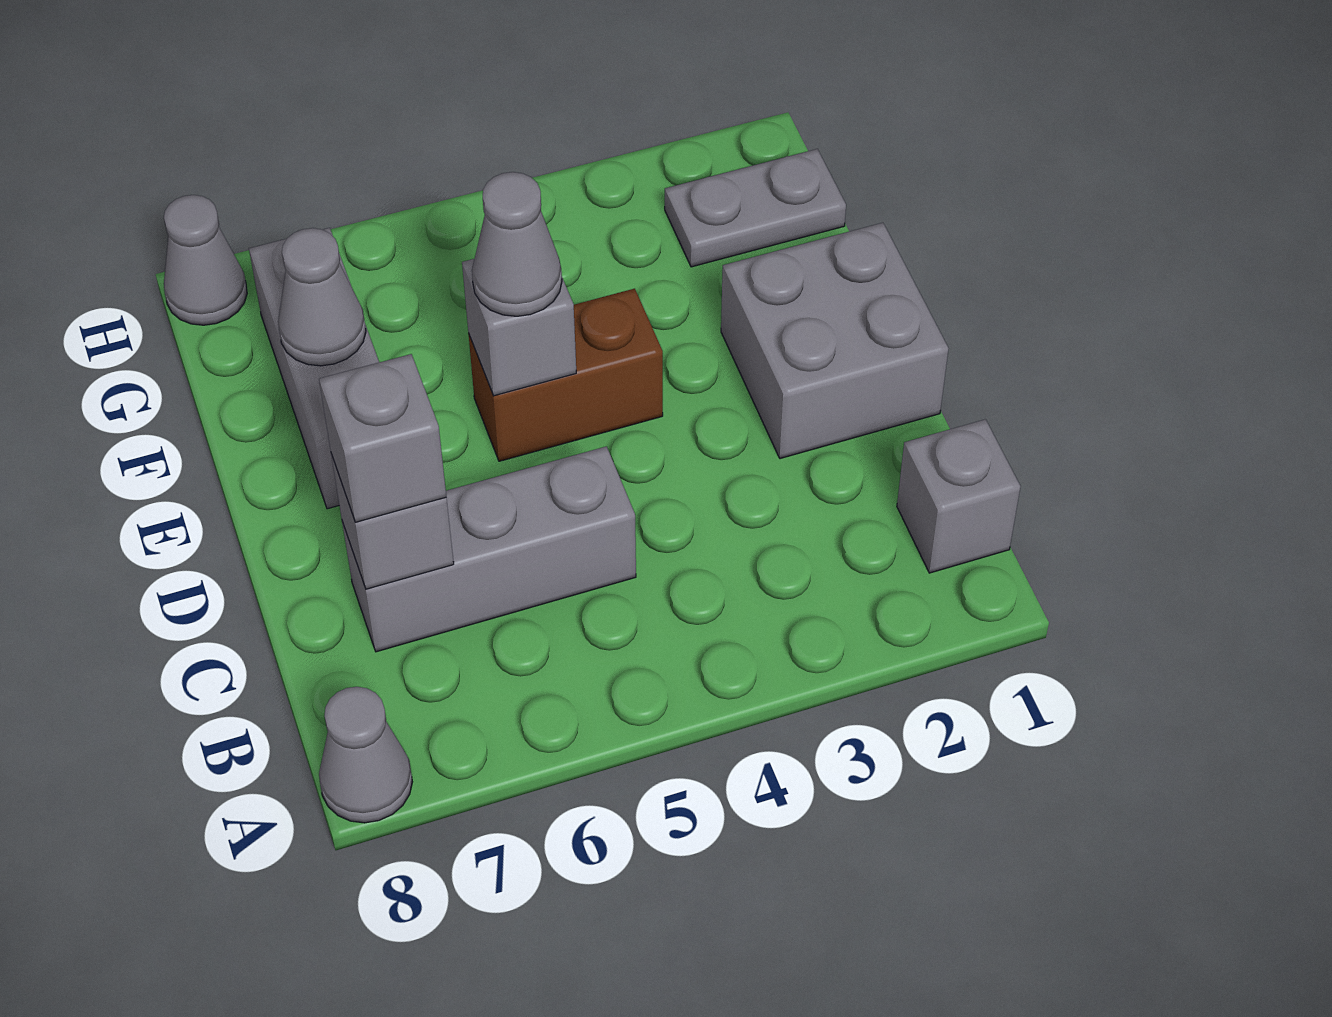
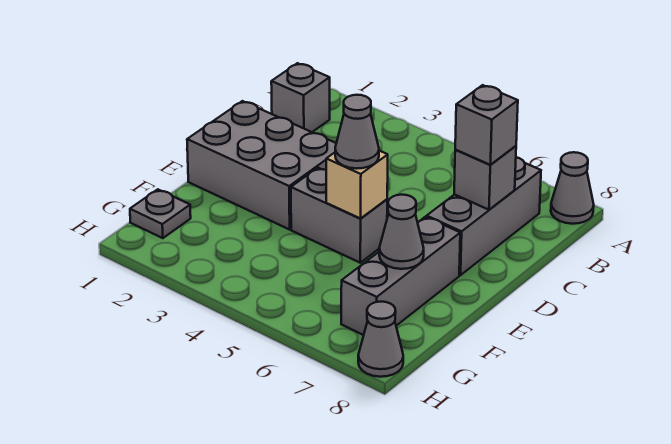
grey brick C5:C7 level 1 -> grey brick B7:D7 level 1
grey brick D1:E2 level 1 -> grey brick D1:E3 level 1
brown brick E4:E5 level 1 -> grey brick E4:E5 level 1
grey brick E5 level 2 -> tan brick E5 level 2
grey plate G1:G2 level 1 -> grey plate G1 level 1

